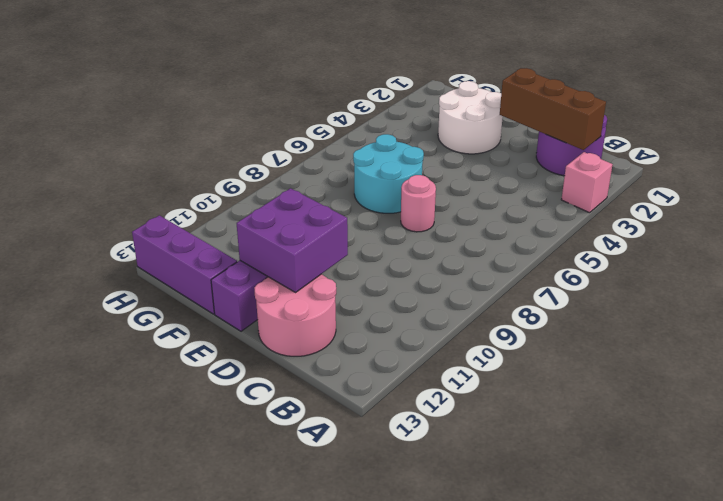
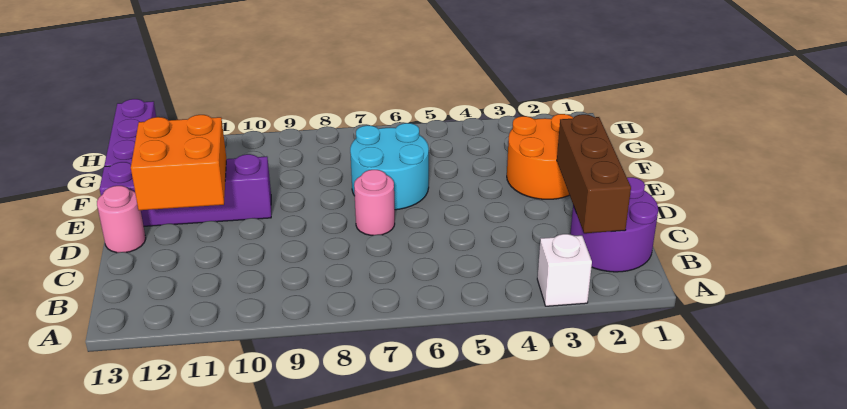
pink brick A3 level 1 -> white brick A3 level 1
pink round brick C12:D13 level 1 -> pink round brick D13 level 1
purple brick D11:E12 level 2 -> orange brick D11:E12 level 2
white round brick E2:F3 level 1 -> orange round brick E2:F3 level 1

